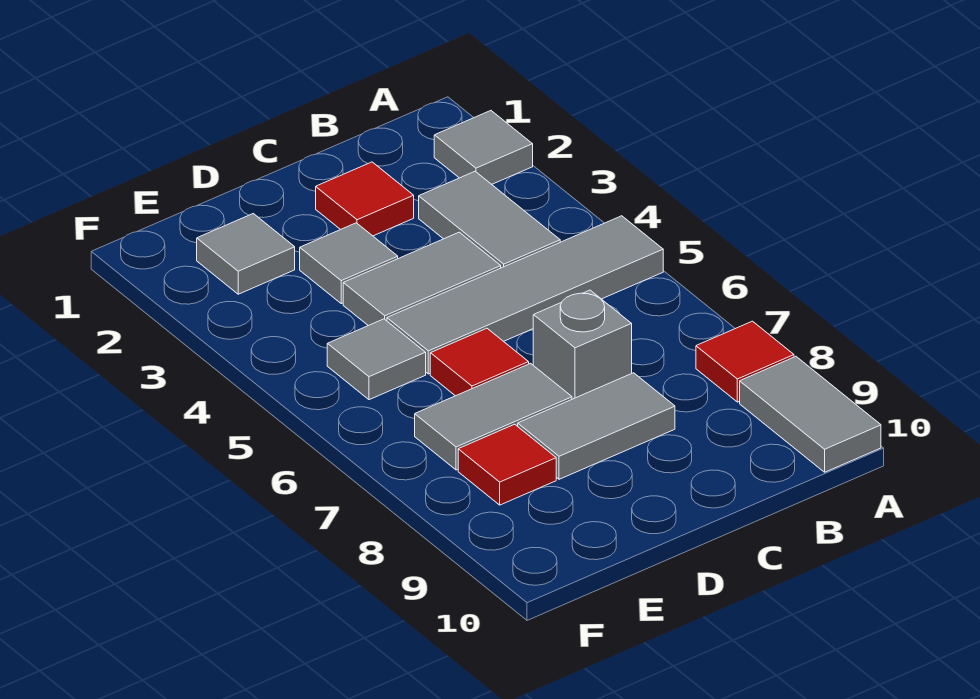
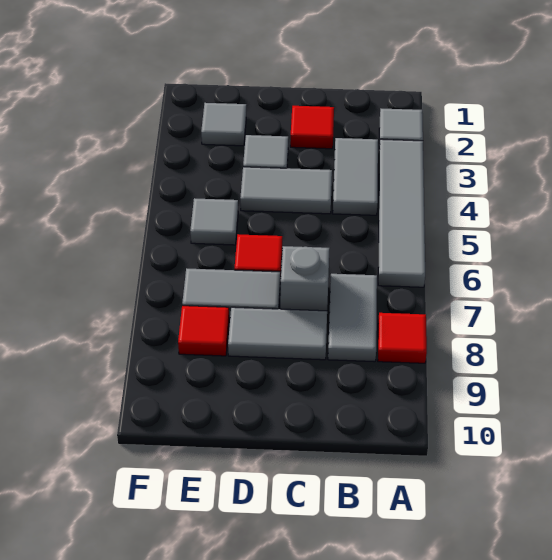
grey tile A5:D5 level 1 -> grey tile A3:A6 level 1
grey tile A9:A10 level 1 -> grey tile B7:B8 level 1

